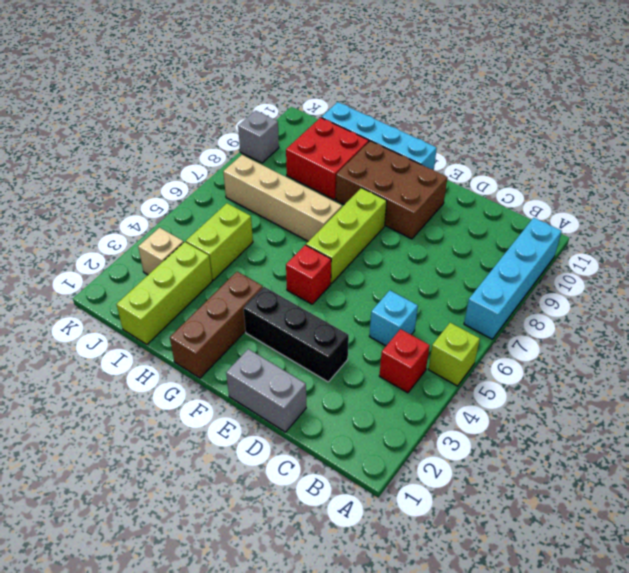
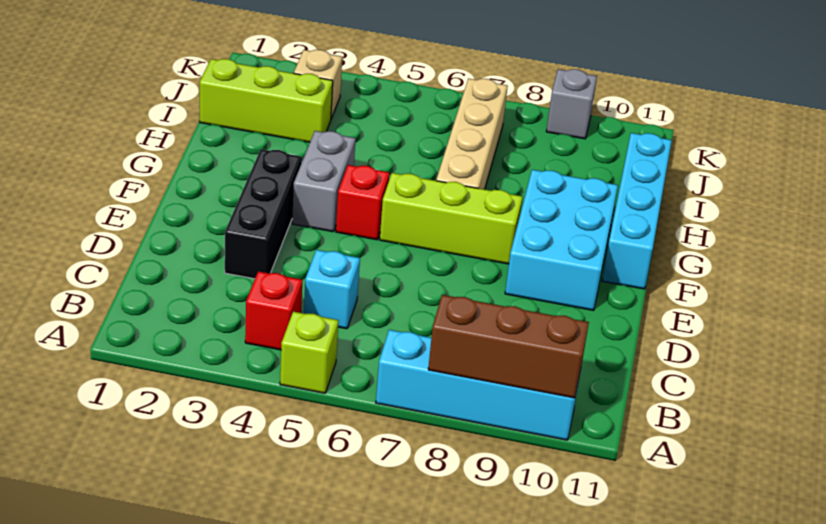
grey brick D1:E1 level 1 -> grey brick F4:G4 level 1
brown brick E9:G10 level 1 -> cyan brick E9:G10 level 1
brown brick G1:G3 level 1 -> brown brick A8:A10 level 2
red brick H9:I10 level 1 -> none
lime brick I4:I5 level 1 -> none

